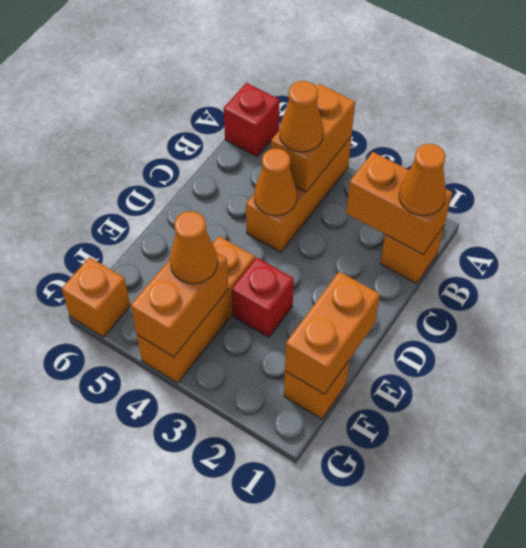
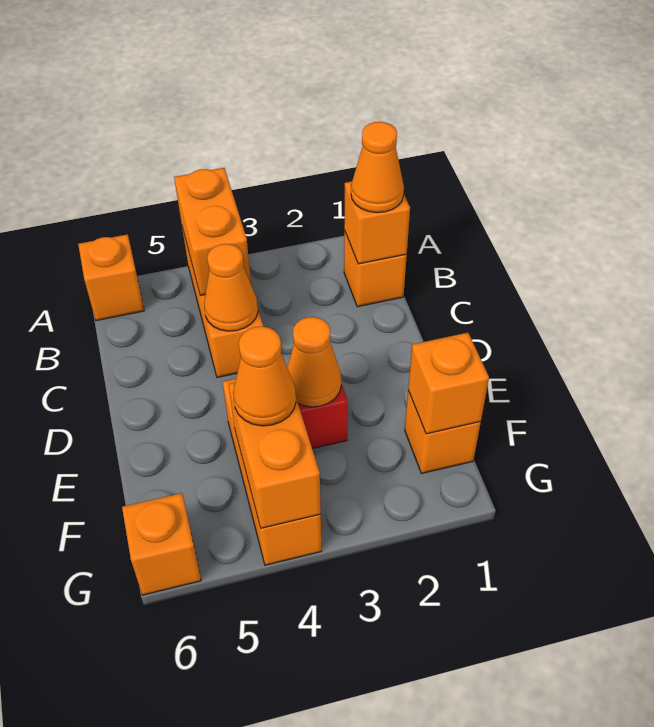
red brick A6 level 1 -> orange brick A6 level 1
orange brick B1:B2 level 2 -> orange brick B1 level 2
orange cone B4 level 3 -> orange cone E3 level 2
orange brick E1:F1 level 2 -> orange brick F1 level 2

